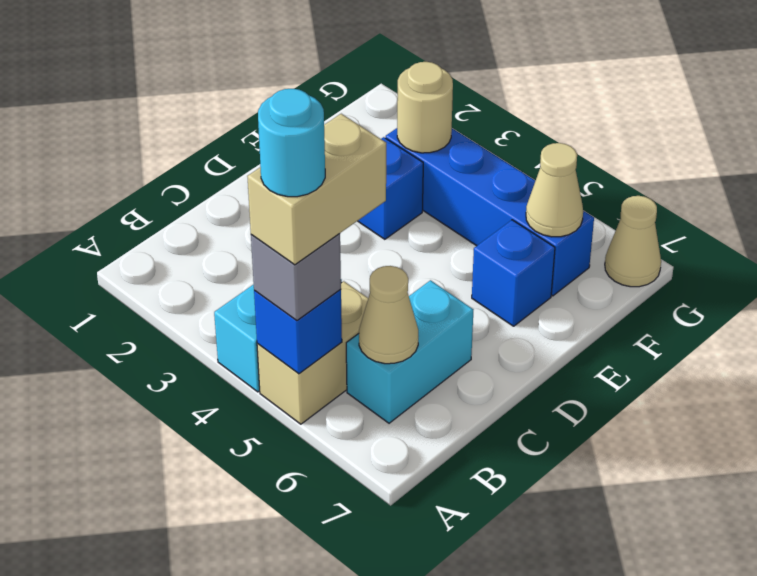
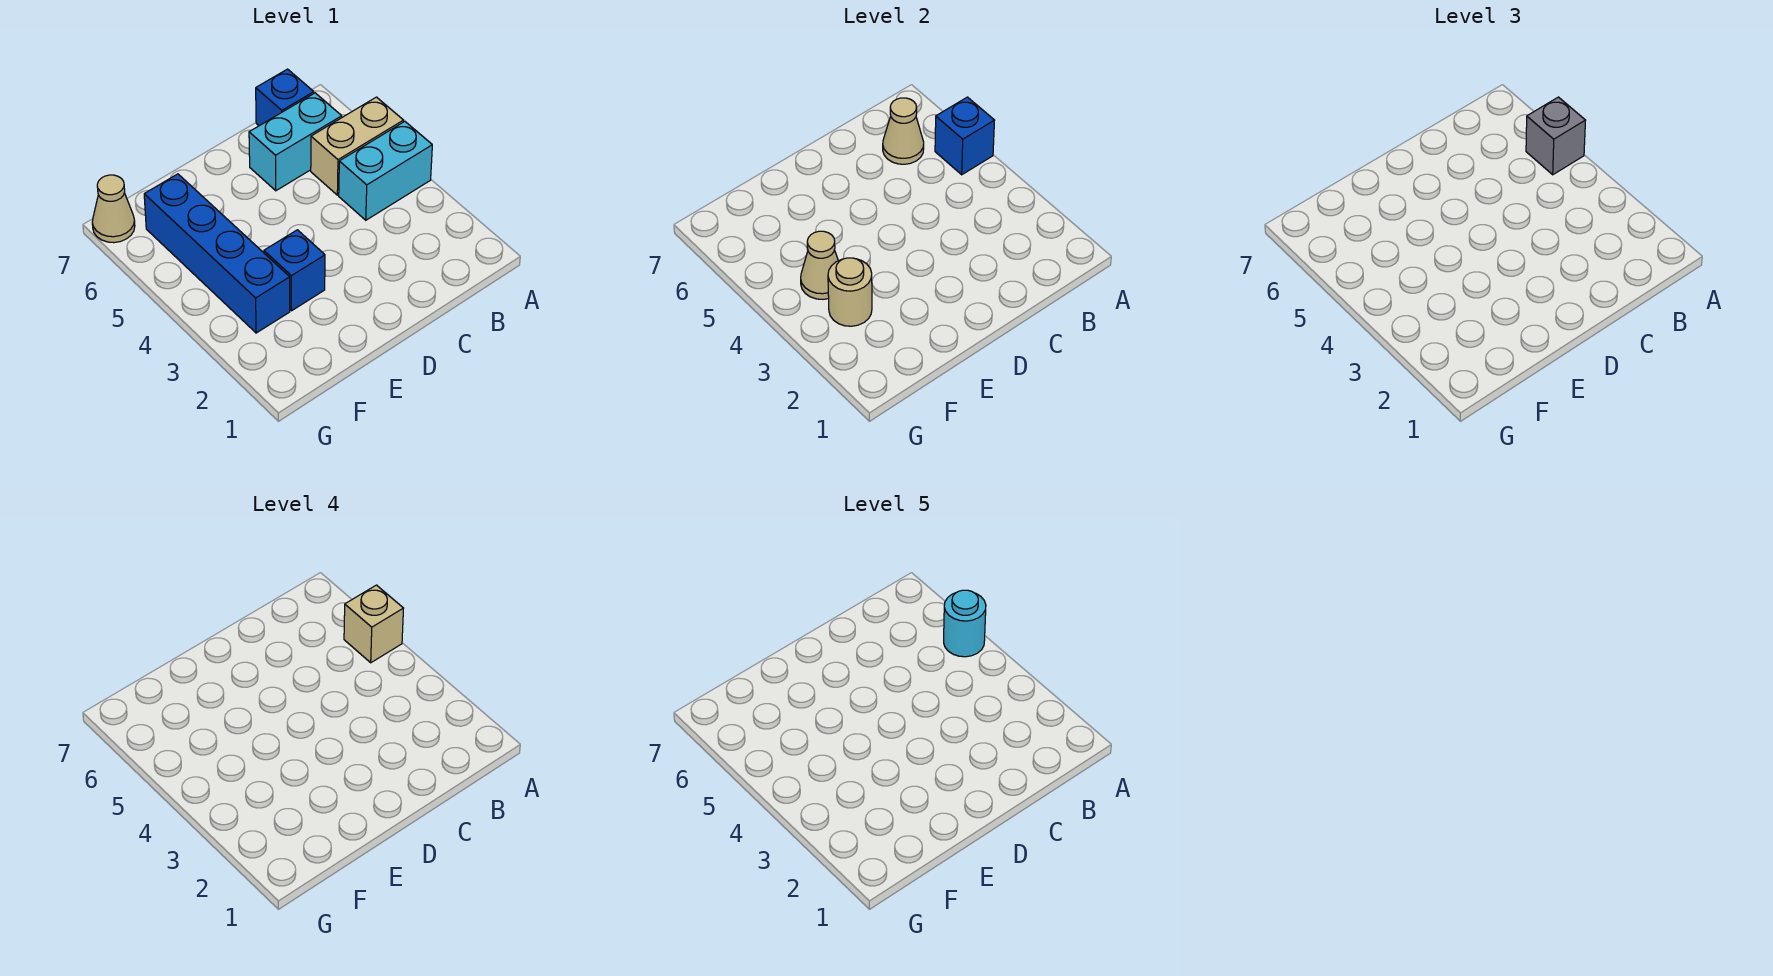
tan brick A5:B5 level 4 -> tan brick A5 level 4
blue brick E6 level 1 -> blue brick B7 level 1
tan cone F6 level 2 -> tan cone F4 level 2

